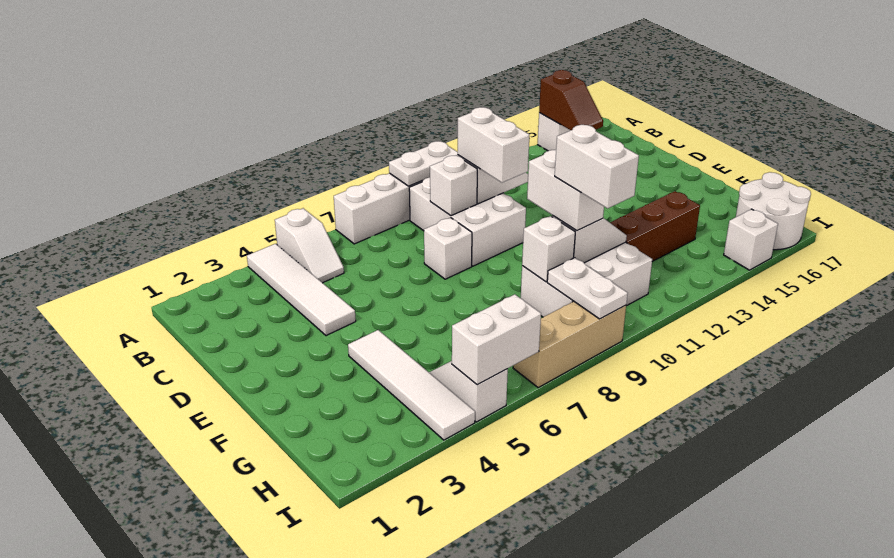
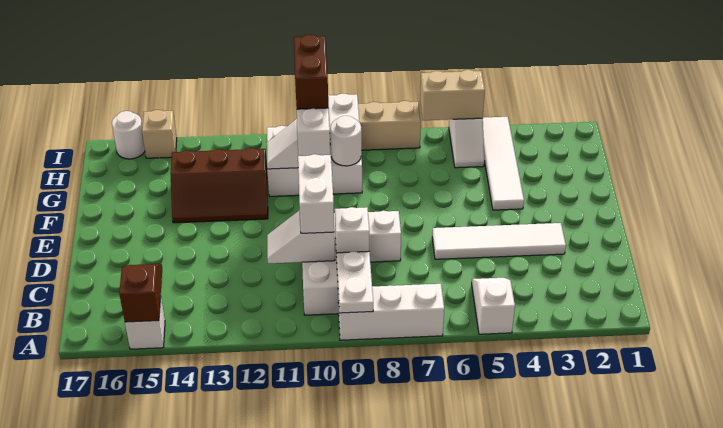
white tile A4:D4 level 1 -> white tile D3:D6 level 1
white plate A9:A10 level 2 -> white plate A9:B9 level 2
white brick G9 level 2 -> white round brick G9 level 2
white brick G10:H10 level 4 -> brown brick G10:H10 level 4
white round brick H16:I17 level 1 -> white round brick I16 level 1
white brick I5:I6 level 2 -> tan brick I5:I6 level 2
white brick I15 level 1 -> tan brick I15 level 1

